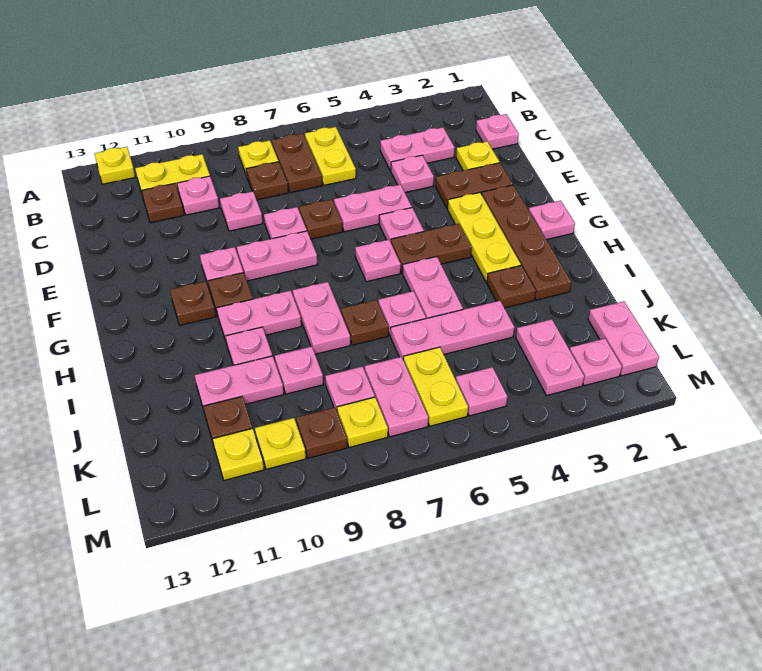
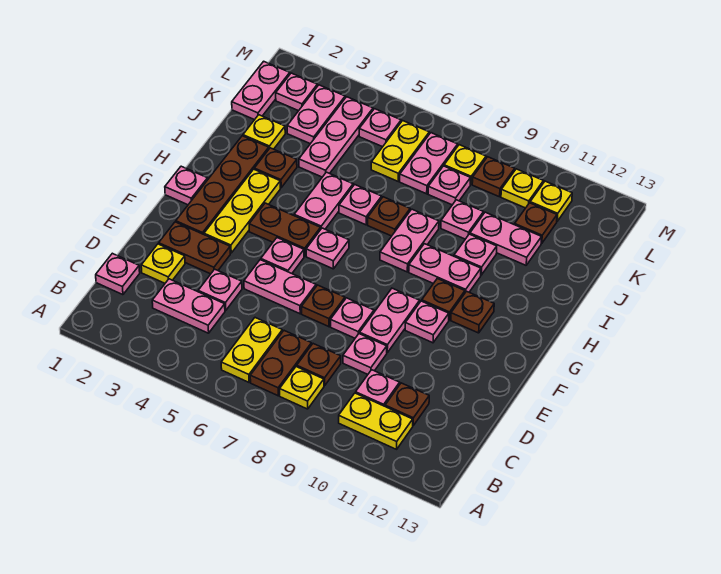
yellow plate A12 level 1 -> yellow plate J2 level 1
pink plate F8:F9 level 1 -> pink plate E9:F9 level 1
pink plate J4:J6 level 1 -> pink plate J4:L4 level 1

